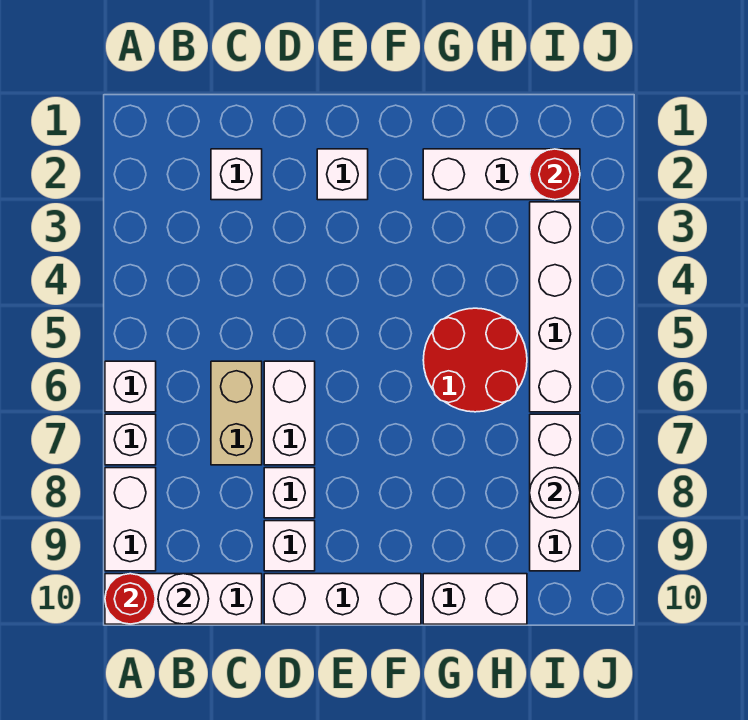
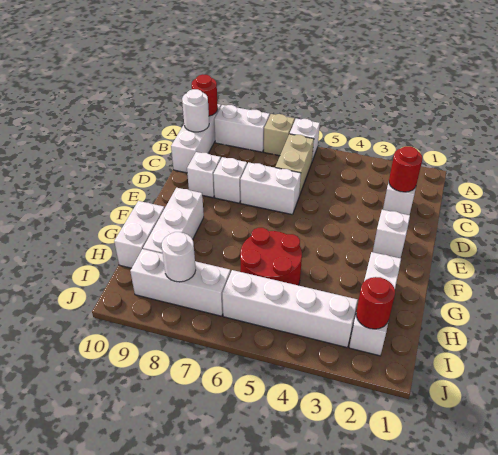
white brick A7 level 1 -> tan brick A7 level 1
none -> red round brick C2 level 2
tan brick C6:C7 level 1 -> tan brick B6:C6 level 1
white brick D10:F10 level 1 -> white brick F9:H9 level 1

